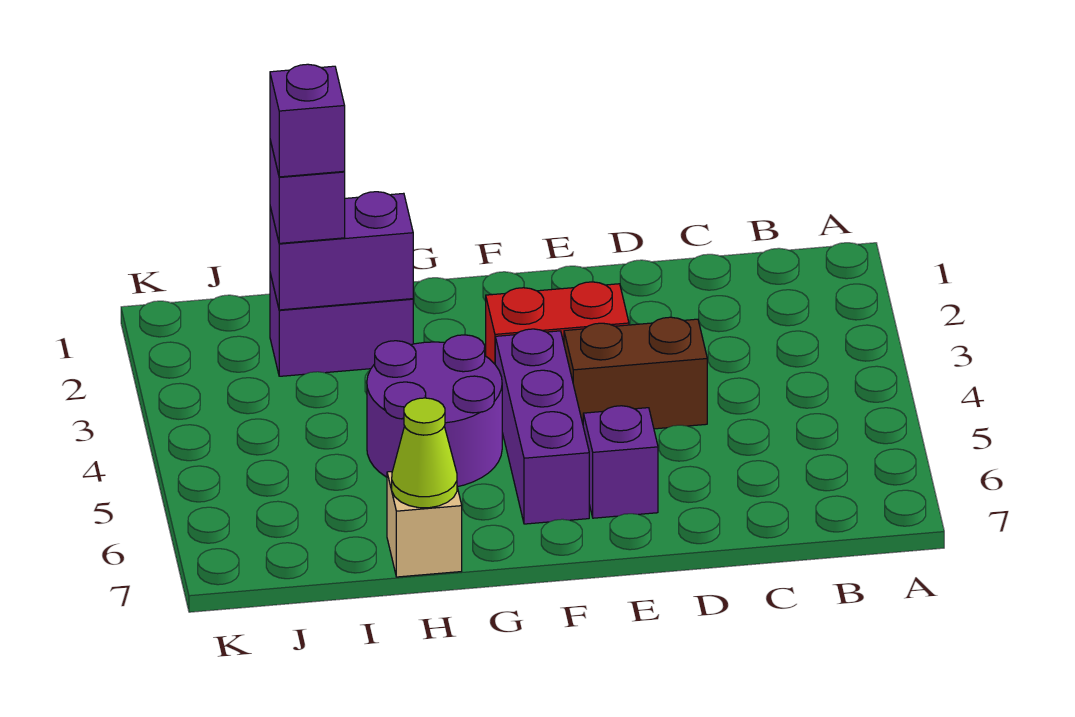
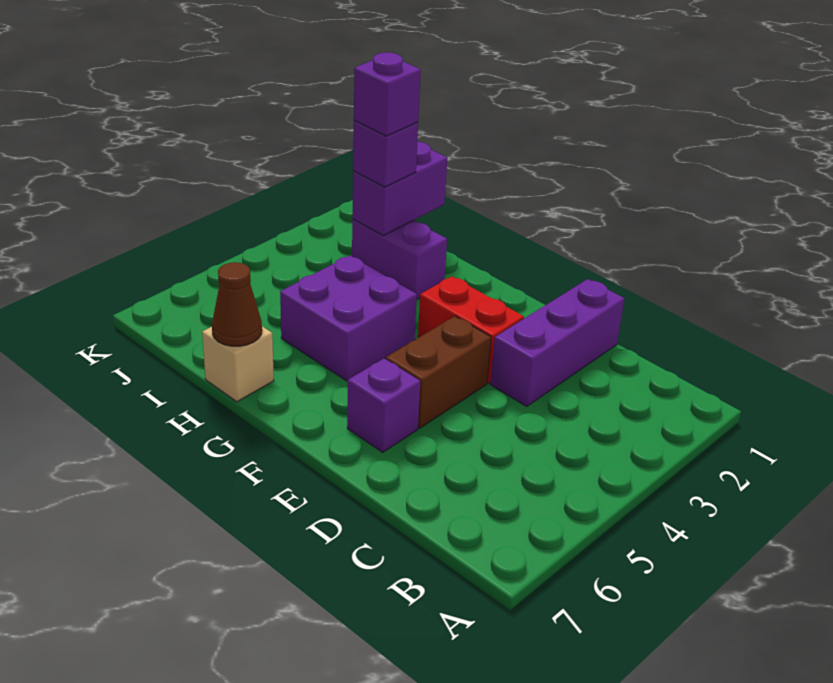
brown brick D4:E4 level 1 -> brown brick E4:E5 level 1
purple brick F4:F6 level 1 -> purple brick D1:D3 level 1
purple round brick G4:H5 level 1 -> purple brick G4:H5 level 1
purple brick H2:I2 level 2 -> purple brick I1:I2 level 2
lime cone H7 level 2 -> brown cone H7 level 2

